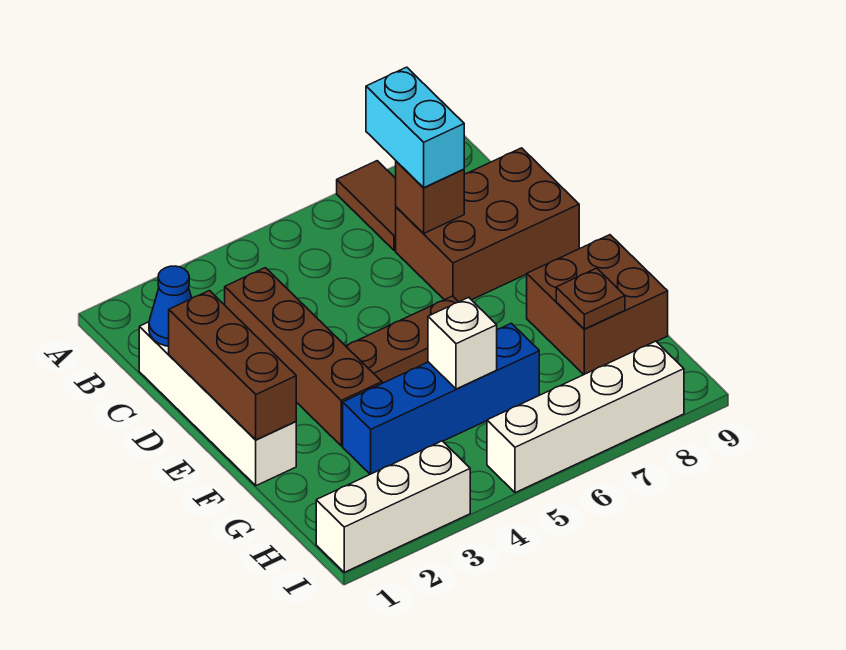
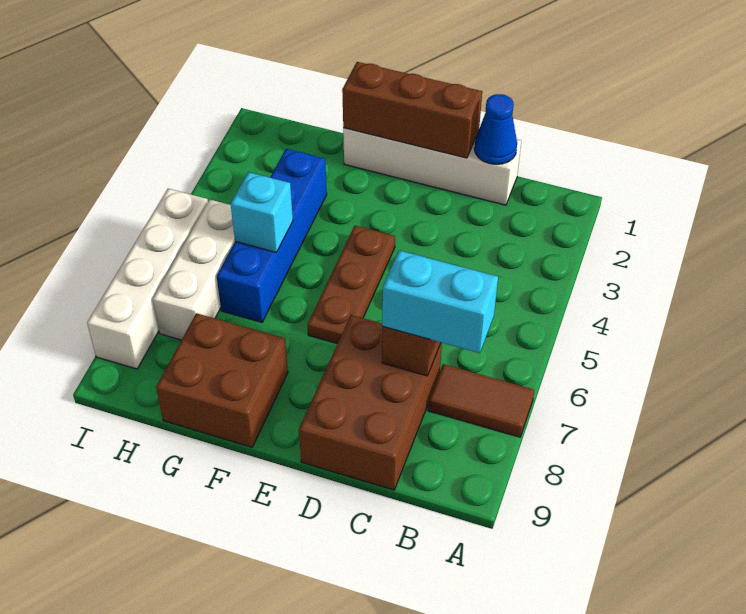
brown brick C3:F3 level 1 -> none
white brick G5 level 2 -> cyan brick G5 level 2
brown plate G8 level 2 -> none
white brick I1:I3 level 1 -> white brick H5:H7 level 1

